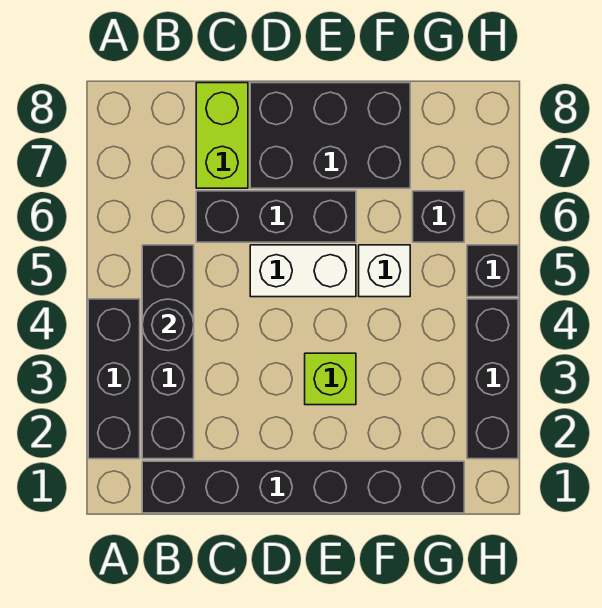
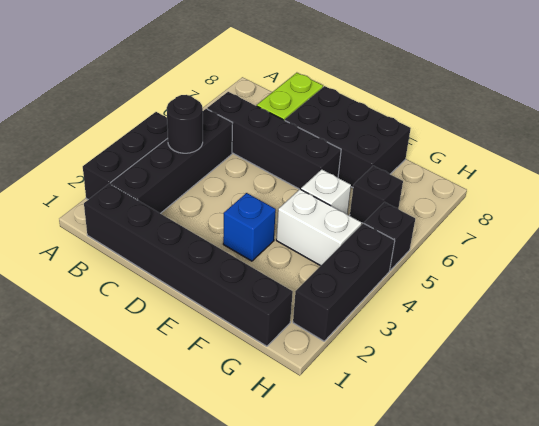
black brick C6:E6 level 1 -> black brick B6:E6 level 1
white brick D5:E5 level 1 -> white brick F4:G4 level 1
lime brick E3 level 1 -> blue brick E3 level 1

